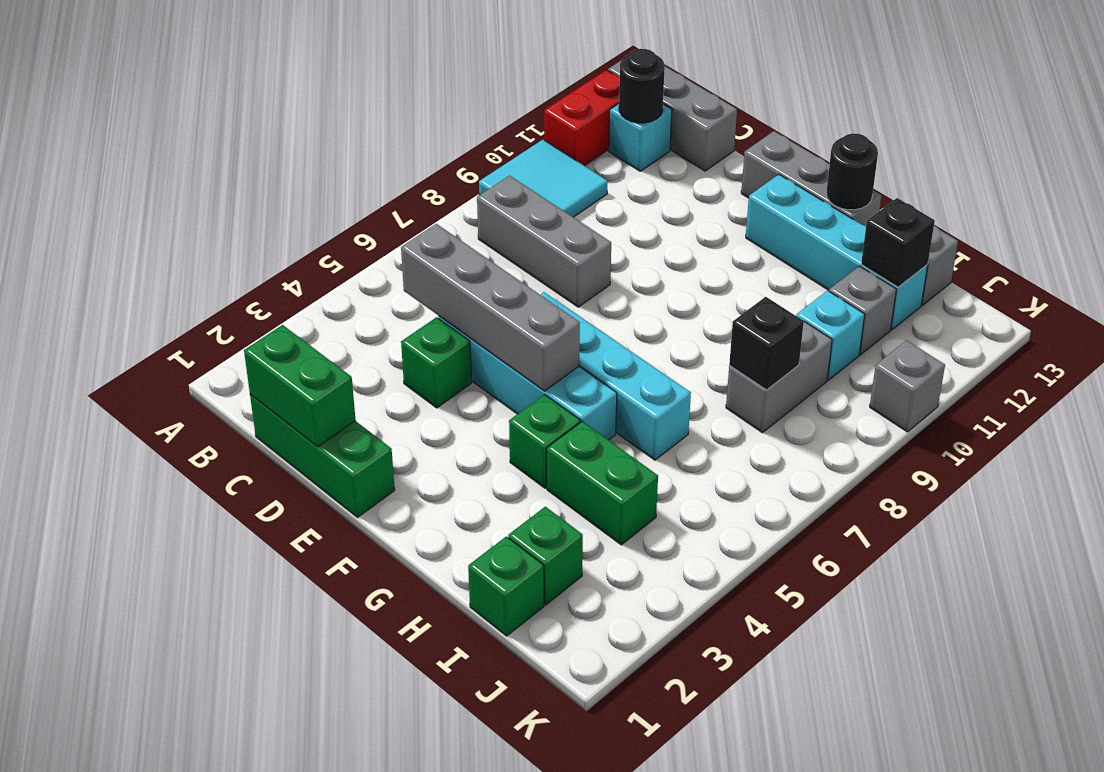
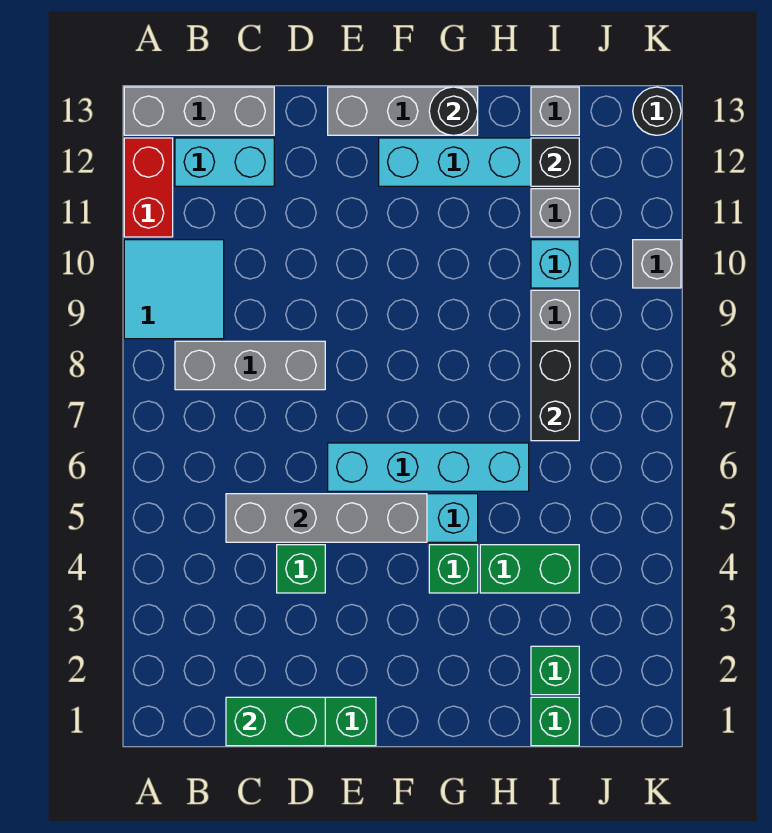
cyan brick B12 level 1 -> cyan brick B12:C12 level 1
black round brick B12 level 2 -> black round brick K13 level 1
black brick I8 level 2 -> black brick I7:I8 level 2

